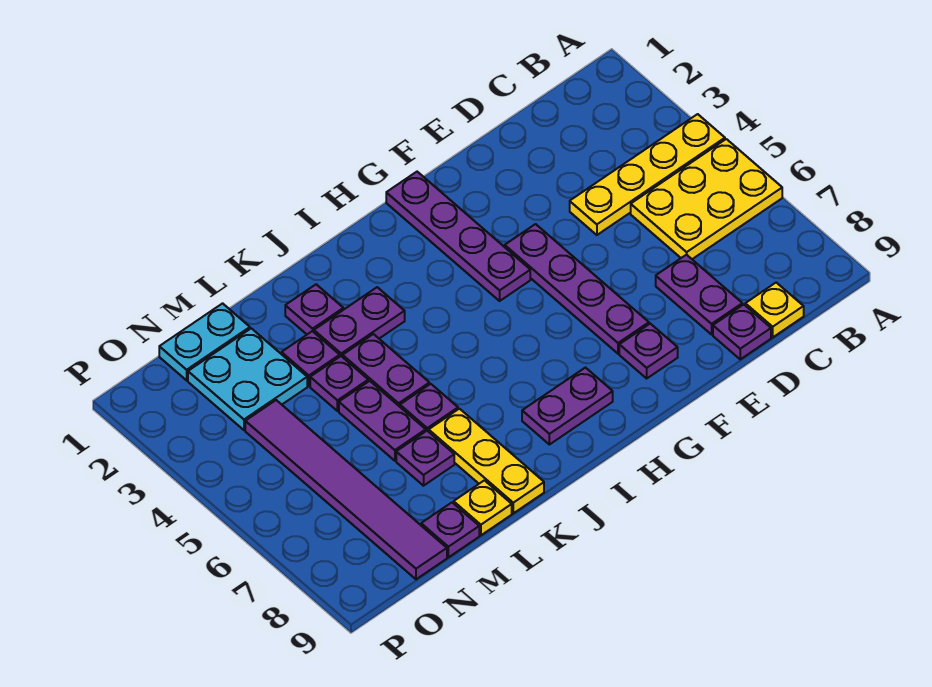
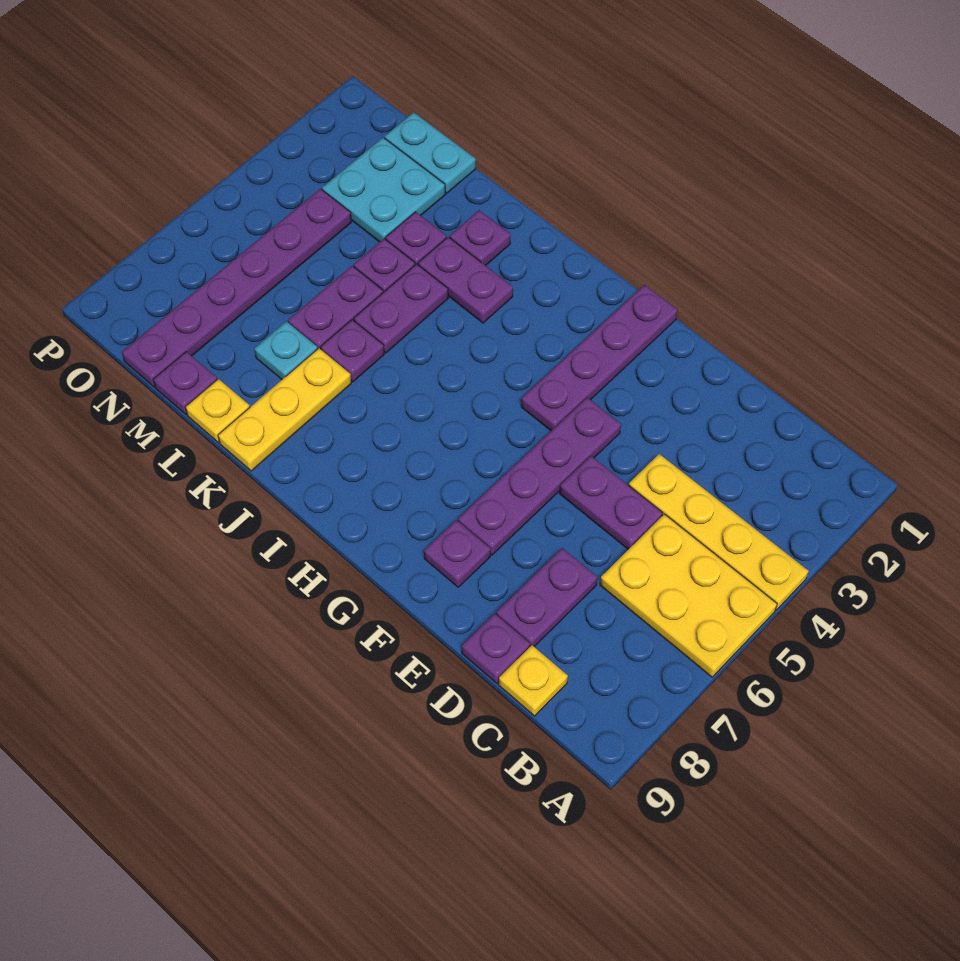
purple plate H8:I8 level 1 -> purple plate D5:E5 level 1
purple plate L7 level 1 -> cyan plate L7 level 1
purple tile N4:N9 level 1 -> purple plate N4:N9 level 1

